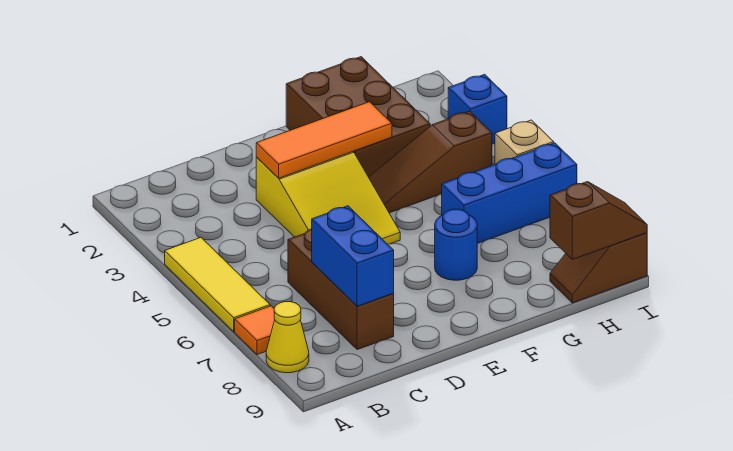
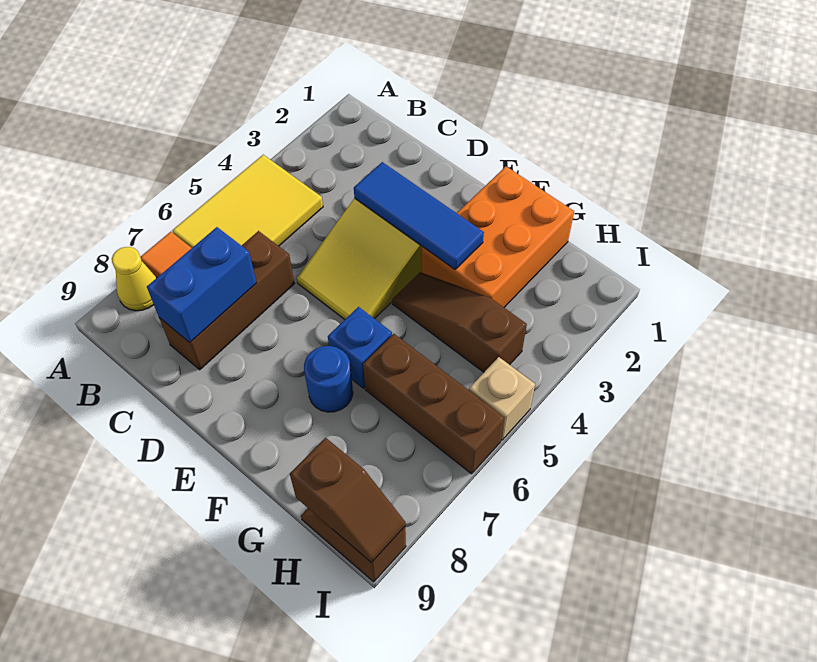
yellow tile A4:A6 level 1 -> yellow tile A4:B6 level 1
orange tile D3:F3 level 2 -> blue tile D3:F3 level 2
brown brick F1:G3 level 1 -> orange brick F1:G3 level 1
blue brick G6:I6 level 1 -> brown brick G6:I6 level 1
blue brick I3 level 1 -> blue brick F6 level 1

